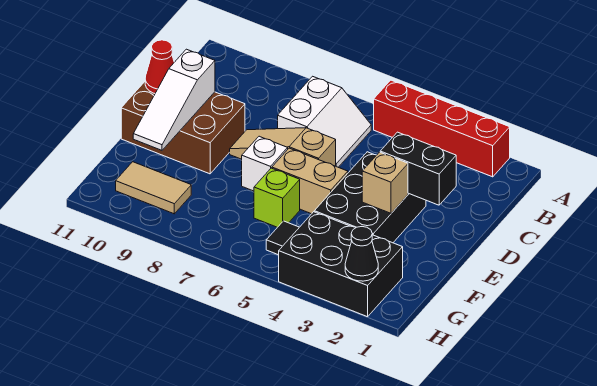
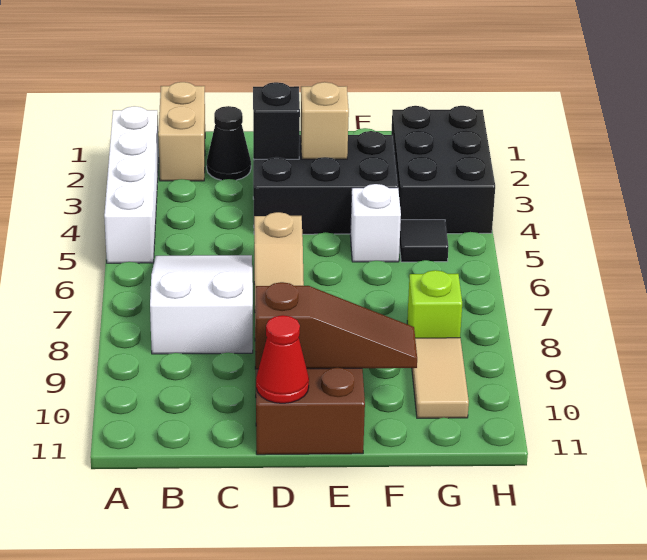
red brick A2:A5 level 1 -> white brick A2:A5 level 1
white slope B6:C7 level 1 top 7 -> white slope B6:C8 level 1 top 8
black brick D2:D3 level 2 -> black brick D3 level 2
white slope D10:F10 level 2 top D -> brown slope D10:F10 level 2 top D
tan brick E5:E6 level 1 -> tan brick B1:B2 level 1
white brick E7 level 1 -> white brick F5 level 1
lime brick F6 level 1 -> lime brick G8 level 1
black cone H2 level 2 -> black cone C2 level 1

